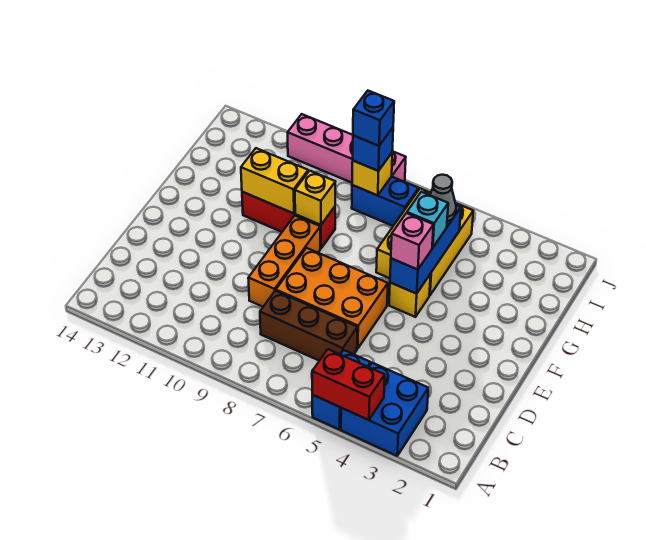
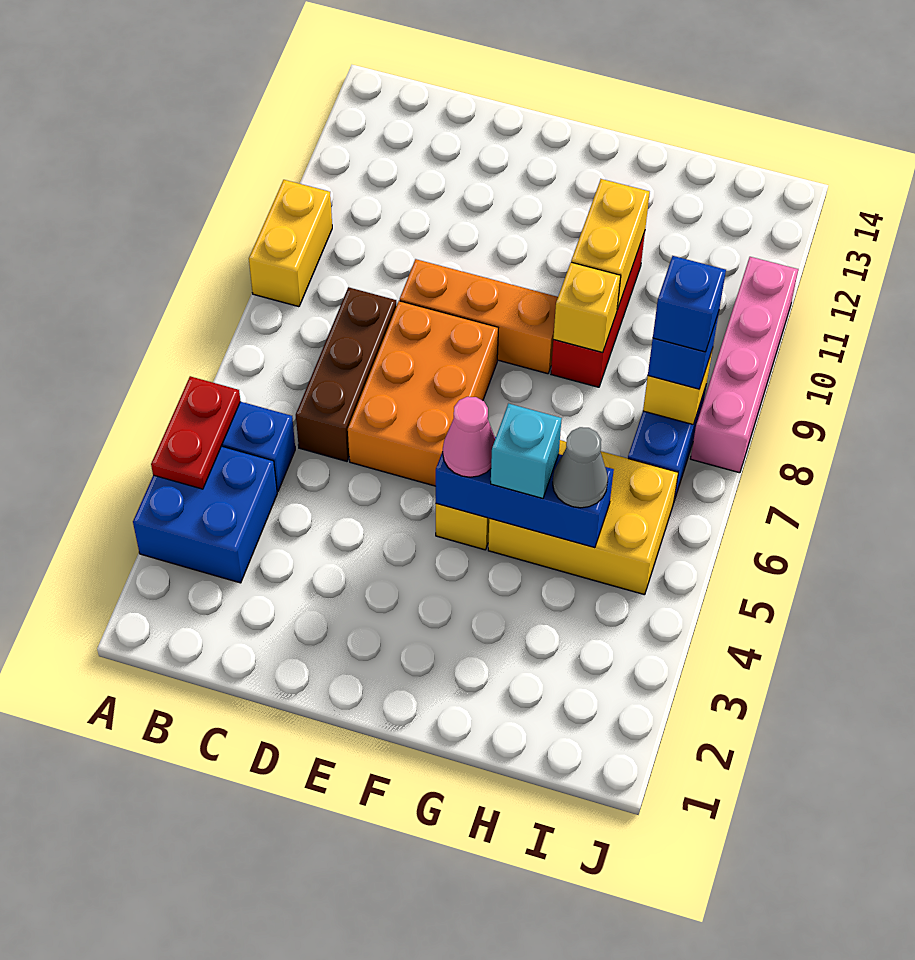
red brick A4:A5 level 2 -> red plate A4:A5 level 2
none -> yellow brick A9:A10 level 1
pink brick F5 level 3 -> pink cone F5 level 3

